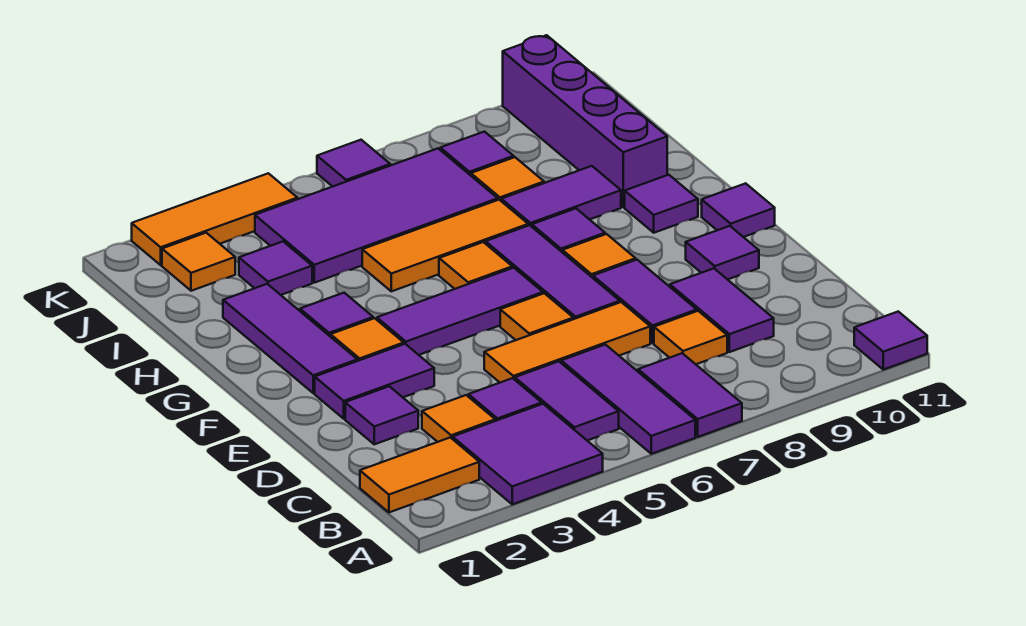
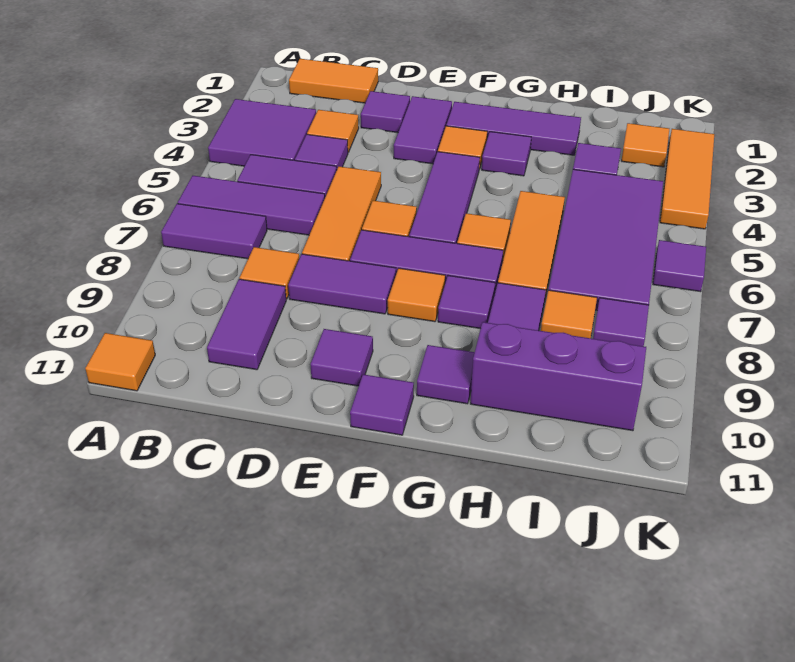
purple tile A11 level 1 -> orange tile A11 level 1
orange tile B1:B2 level 1 -> orange tile B1:C1 level 1
purple tile C9:D9 level 1 -> purple tile C9:C10 level 1
purple brick H10:K10 level 1 -> purple brick H10:J10 level 1

